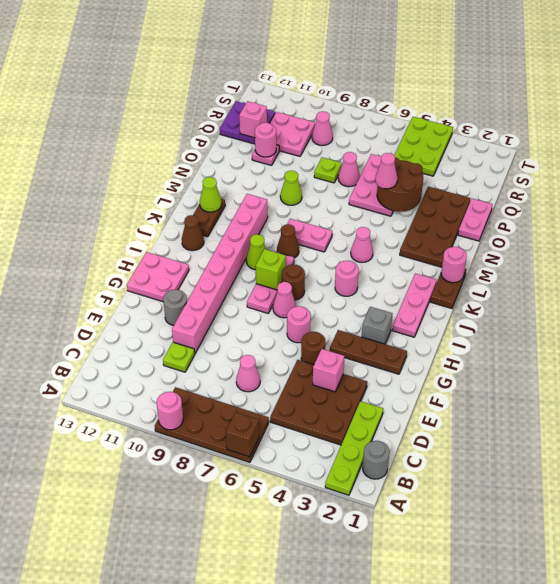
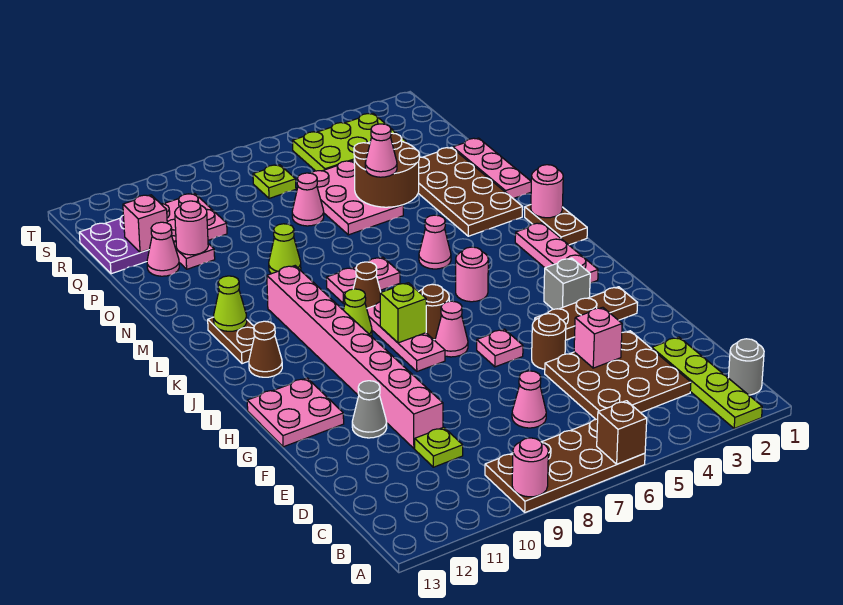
grey round brick F11 level 1 -> grey cone F11 level 1
pink round brick G6 level 1 -> pink plate G6 level 1
pink plate O1:P1 level 1 -> pink plate N1:P1 level 1
lime plate P8 level 1 -> lime plate R7 level 1
lime plate R4:T5 level 1 -> lime plate R3:S5 level 1
pink cone R9 level 1 -> pink cone P12 level 1

